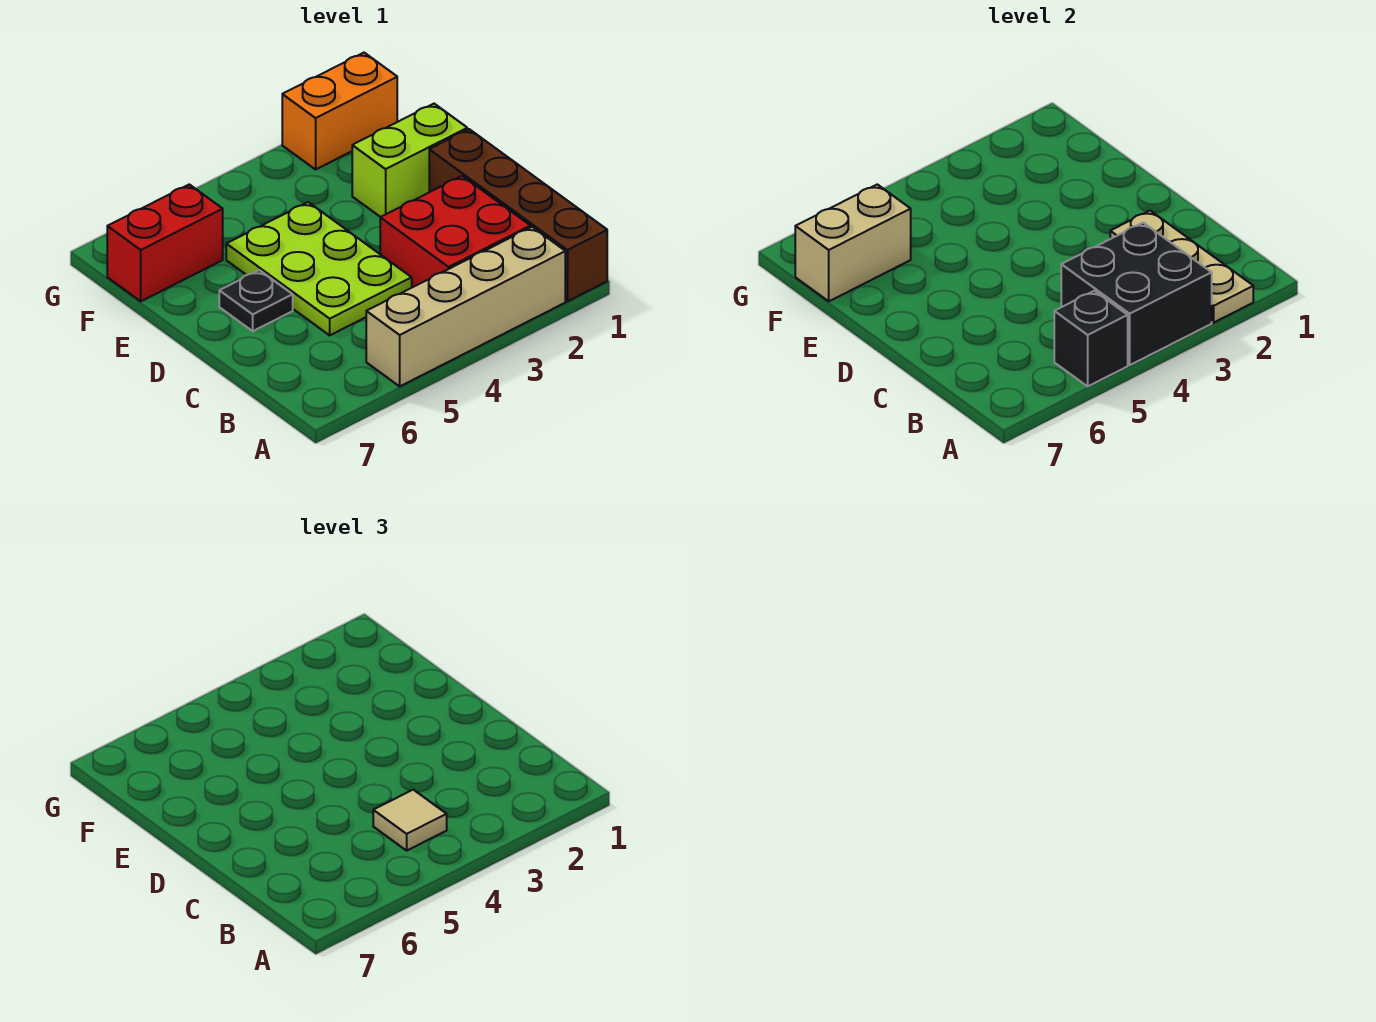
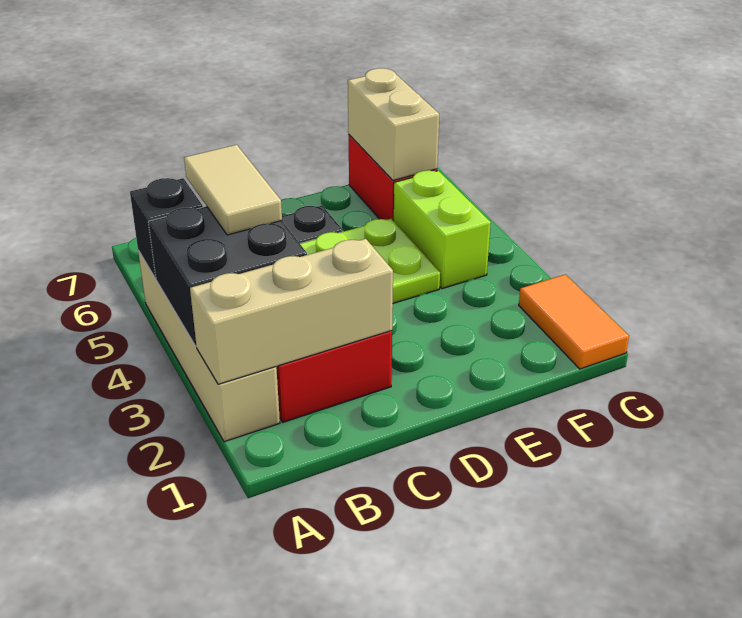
brown brick A1:D1 level 1 -> none
tan plate A2:C2 level 2 -> tan brick A2:C2 level 2
tan tile B4 level 3 -> tan tile B4:B5 level 3
lime brick E1:E2 level 1 -> lime brick F4:F5 level 1
orange brick G1:G2 level 1 -> orange tile G1:G2 level 1

